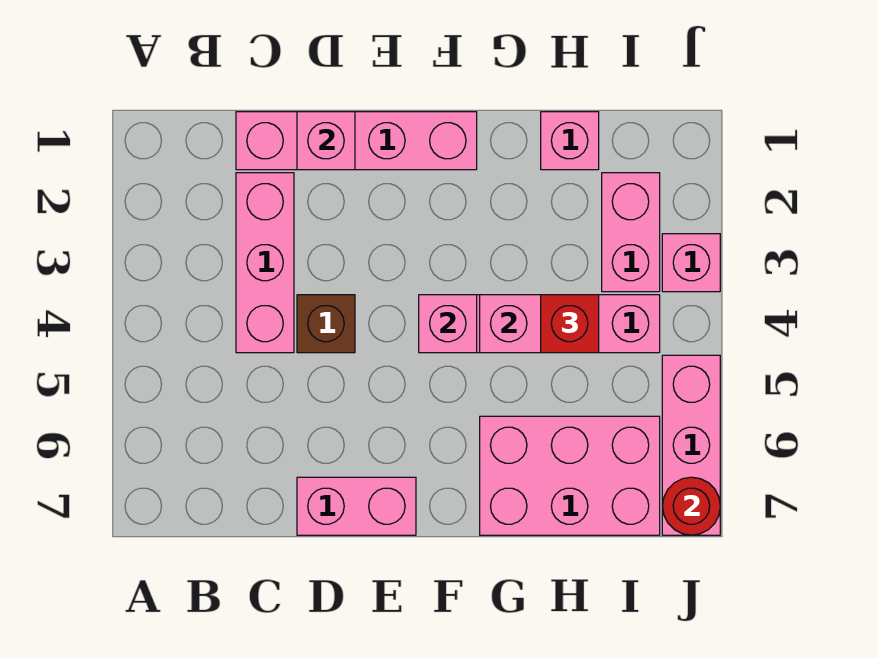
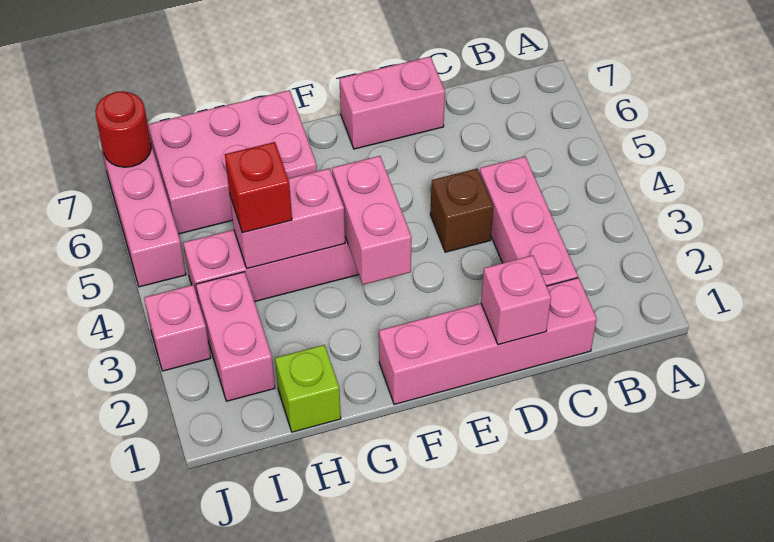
pink brick F4 level 2 -> pink brick F3:F4 level 2
pink brick H1 level 1 -> lime brick H1 level 1

